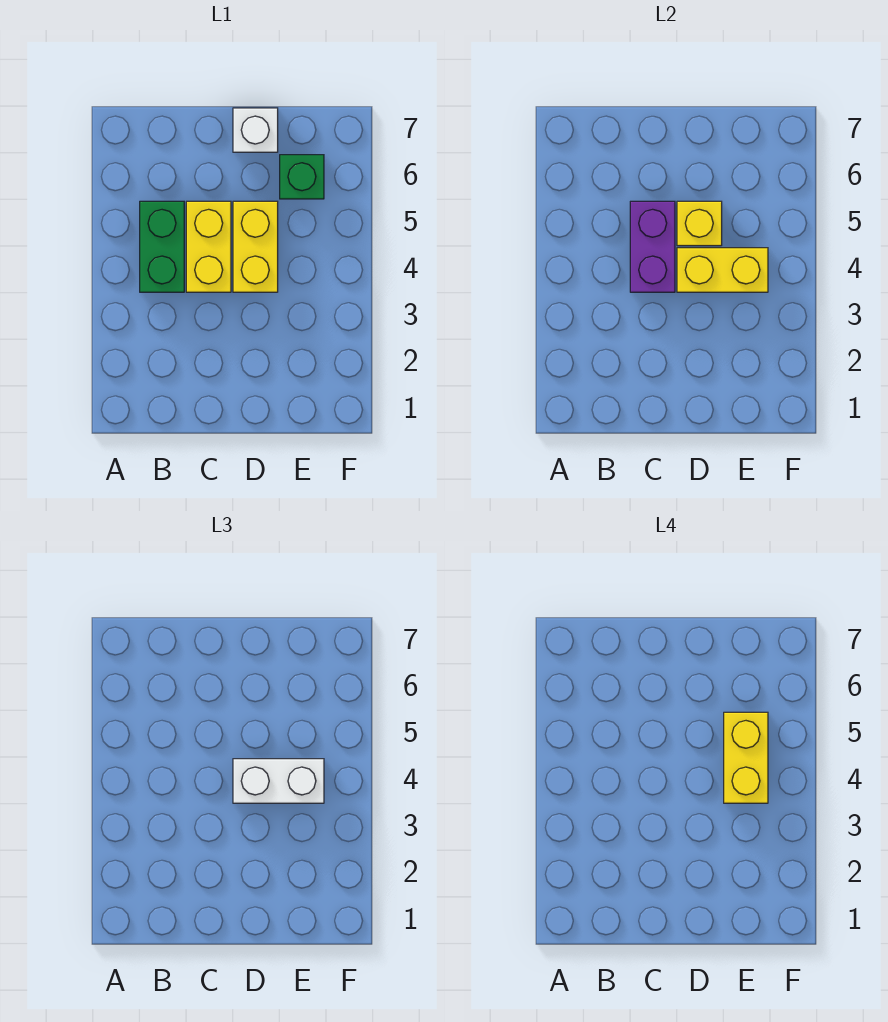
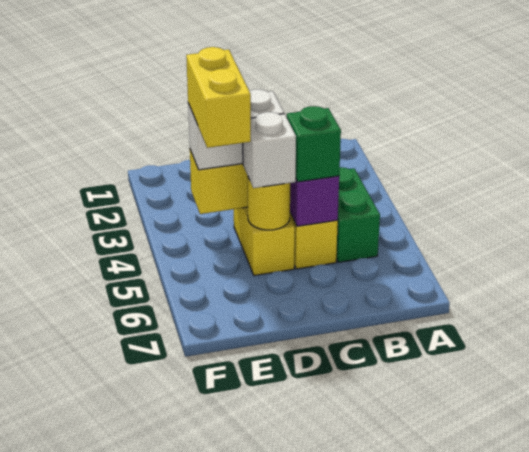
yellow brick D5 level 2 -> yellow round brick D5 level 2
white brick D7 level 1 -> white brick D5 level 3
green brick E6 level 1 -> green brick C5 level 3

